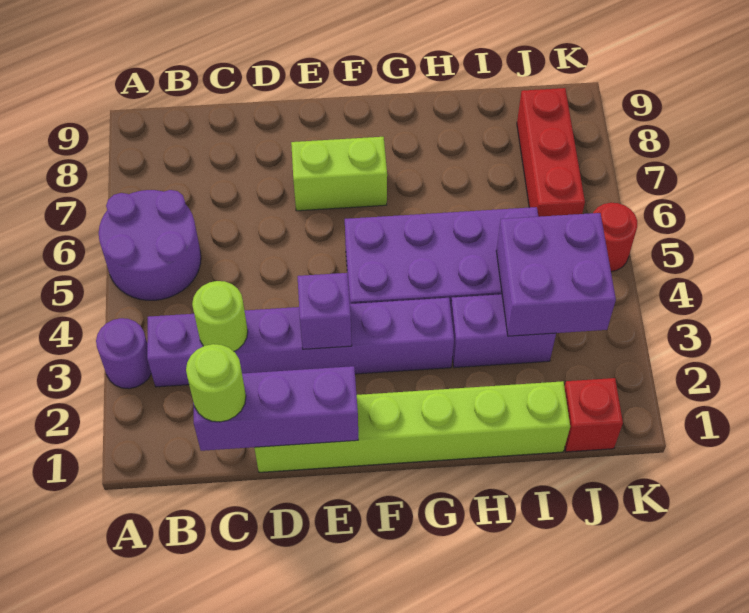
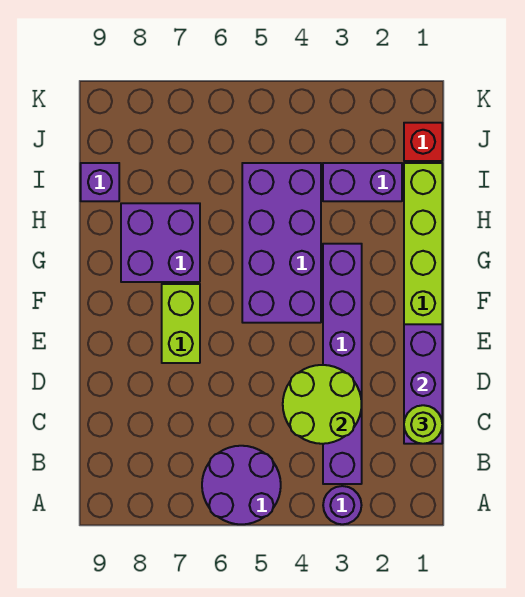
lime round brick C3 level 2 -> lime round brick C3:D4 level 2
purple brick E3 level 2 -> purple brick I9 level 1
purple brick H3:I3 level 1 -> purple brick I2:I3 level 1
purple brick I3:J4 level 2 -> purple brick G7:H8 level 1
red brick J6:J8 level 1 -> none
red round brick K5 level 1 -> none

